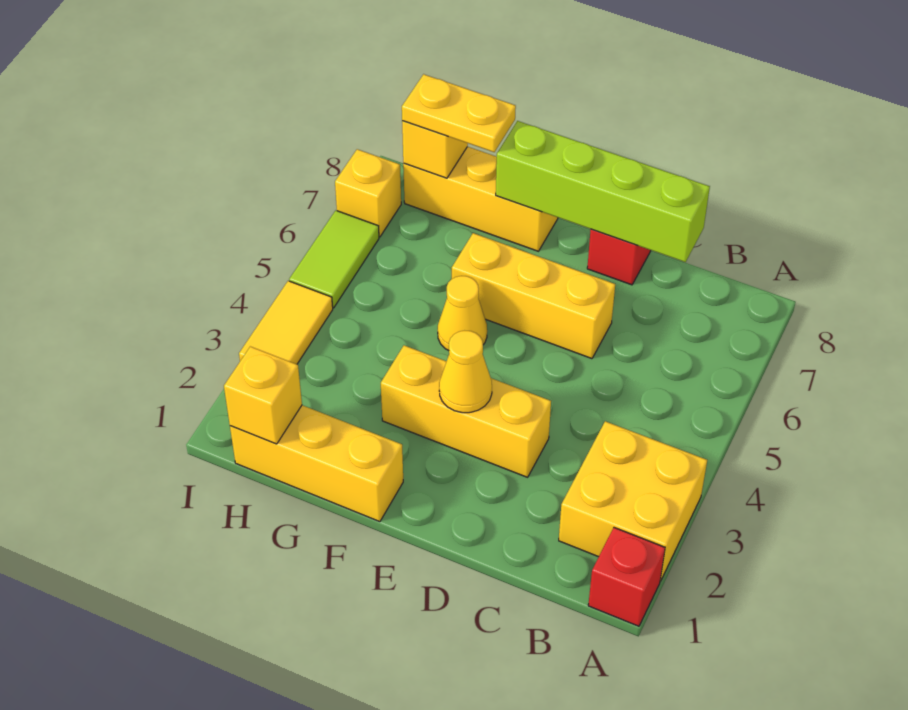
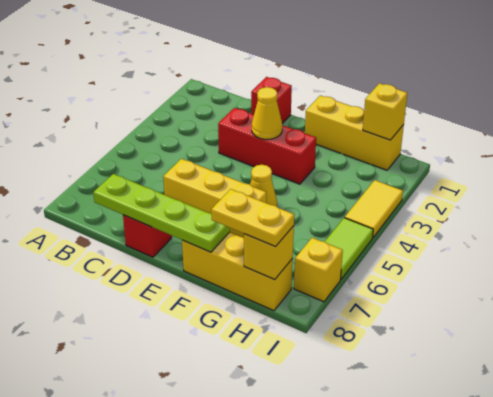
red brick A1 level 1 -> red brick D1 level 1
yellow brick A2:B3 level 1 -> none
lime brick C8:F8 level 2 -> lime plate C8:F8 level 2
yellow brick D3:F3 level 1 -> red brick D3:F3 level 1

